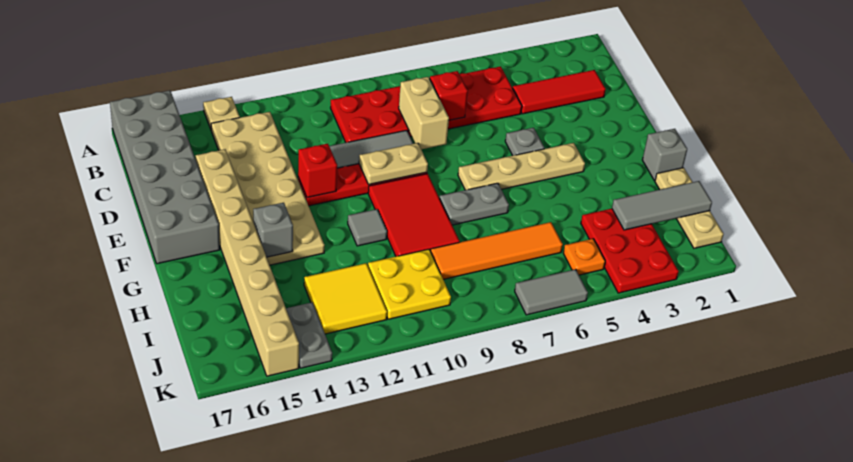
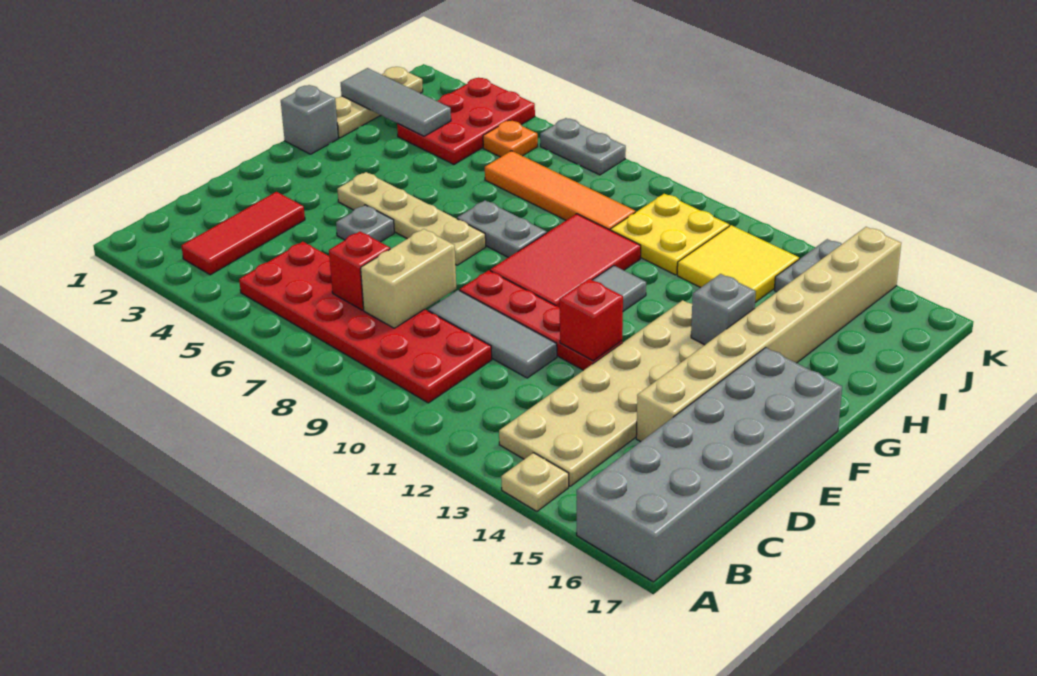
red tile C2:C4 level 1 -> red tile B3:D3 level 1
tan plate E9:E10 level 2 -> none
grey tile K6:K7 level 1 -> grey plate K6:K7 level 1

